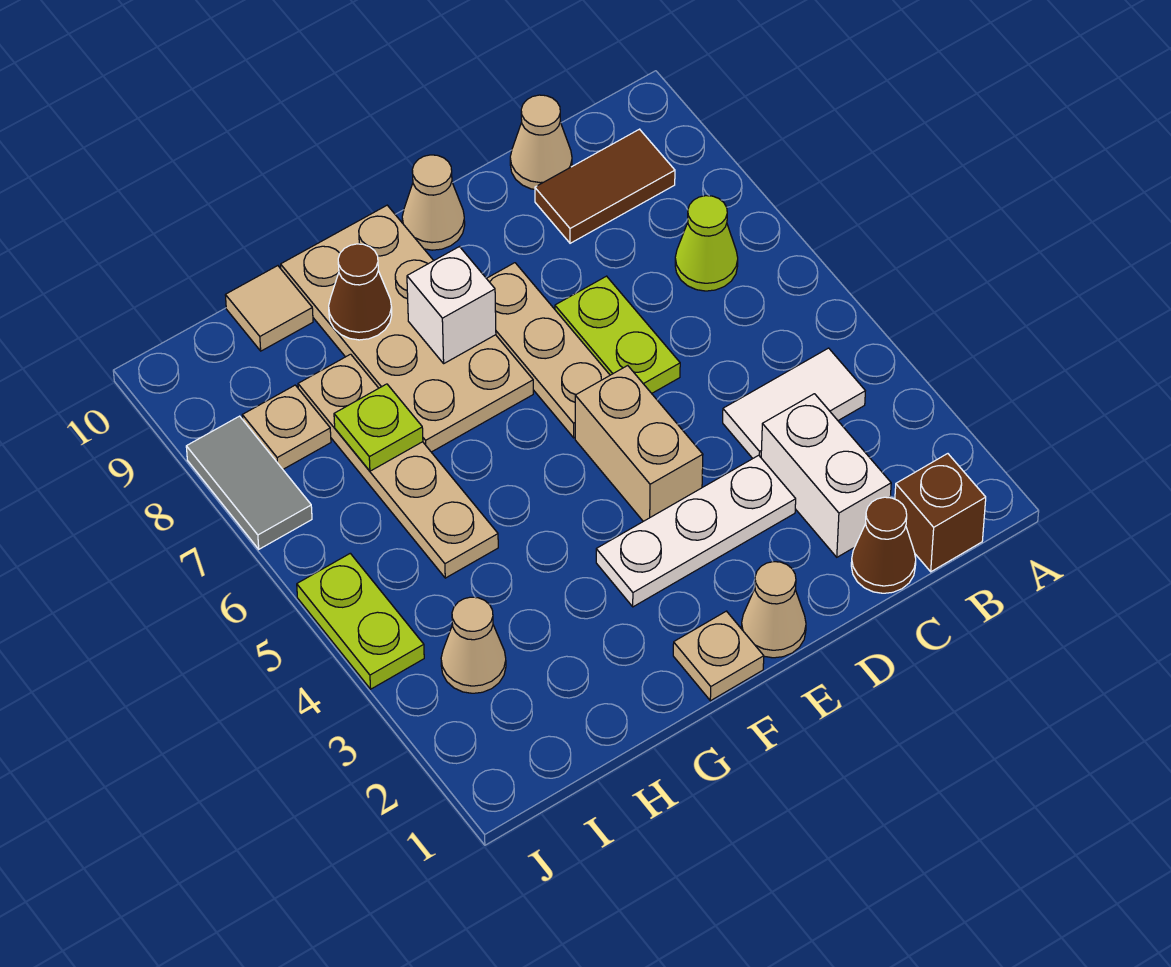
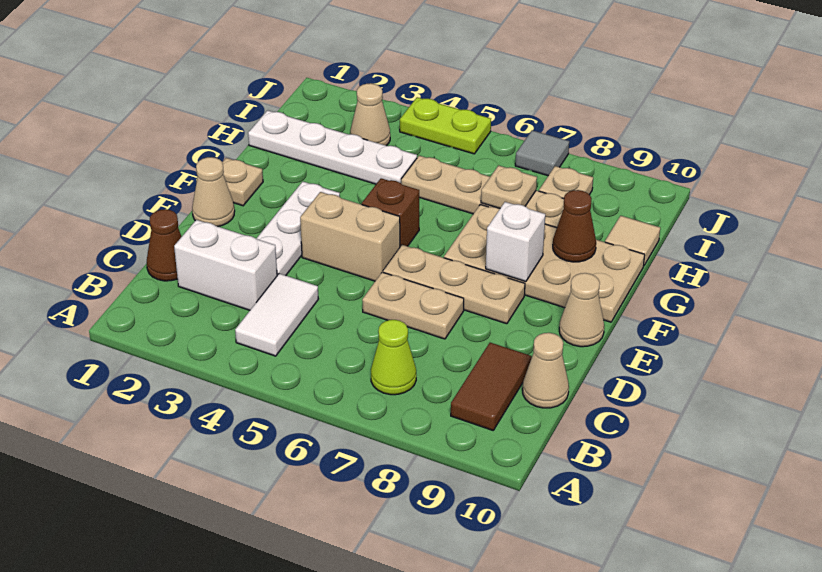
brown brick B1 level 1 -> brown brick F5 level 1
lime plate D6:D7 level 1 -> tan plate D6:D7 level 1
none -> white plate H1:H4 level 1
lime plate H7 level 2 -> tan plate H7 level 2
grey tile J7:J8 level 1 -> grey tile J7 level 1

